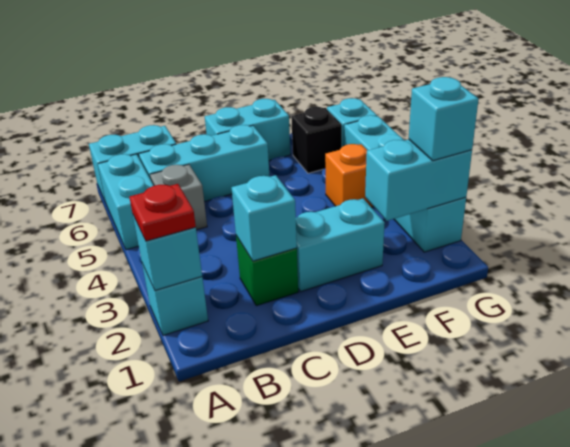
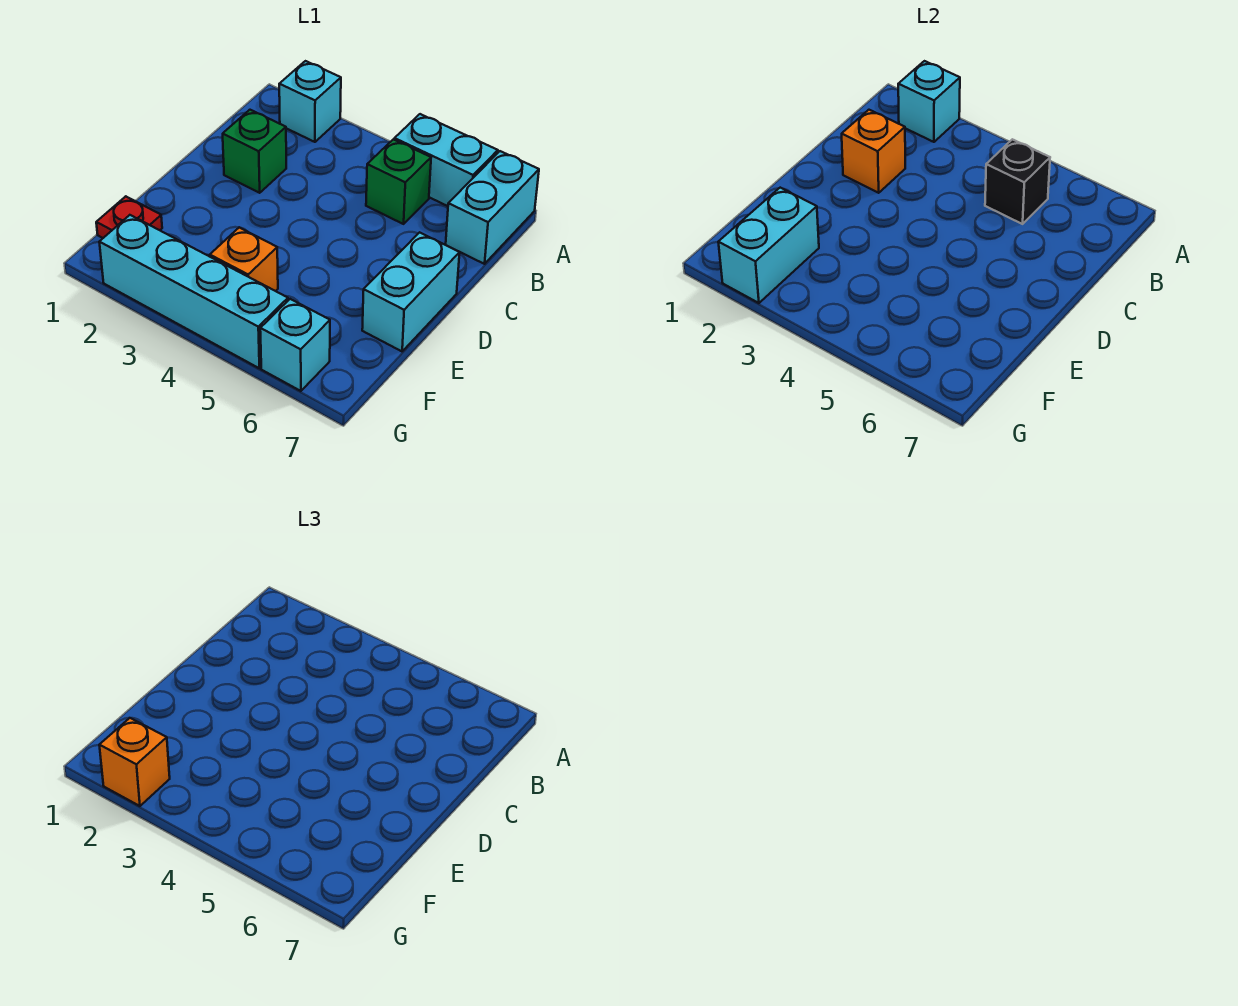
red plate A2 level 3 -> red plate F1 level 1
grey brick B5 level 1 -> green brick B5 level 1
cyan brick B6:D6 level 1 -> none
cyan brick C2 level 2 -> orange brick C2 level 2
cyan brick D2:E2 level 1 -> none
black brick F6 level 1 -> black brick B5 level 2
cyan brick G2 level 3 -> orange brick G2 level 3

